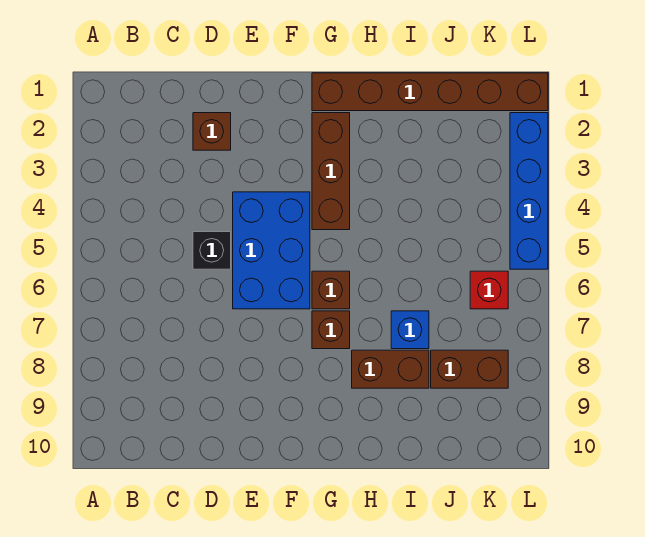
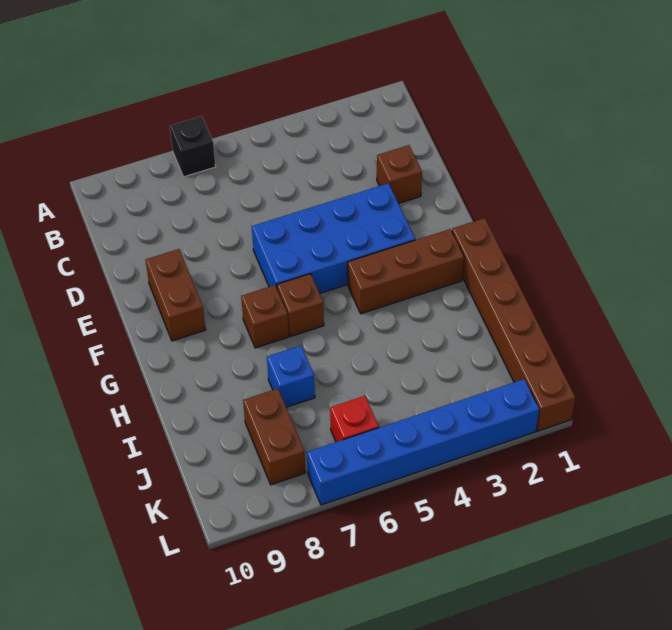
black brick D5 level 1 -> black brick A7 level 1
blue brick E4:F6 level 1 -> blue brick E3:F6 level 1
brown brick H8:I8 level 1 -> brown brick E9:F9 level 1
blue brick L2:L5 level 1 -> blue brick L2:L7 level 1

